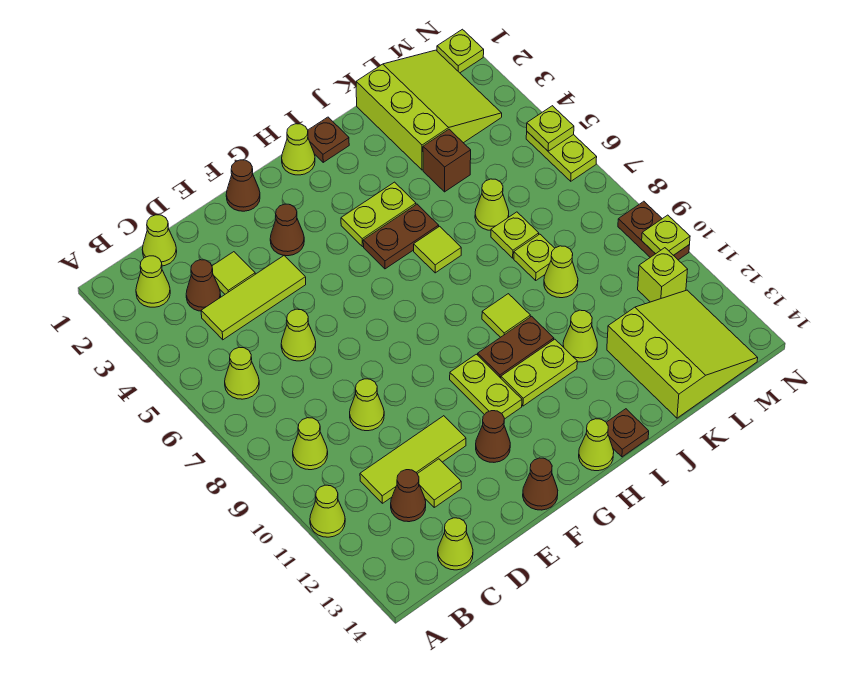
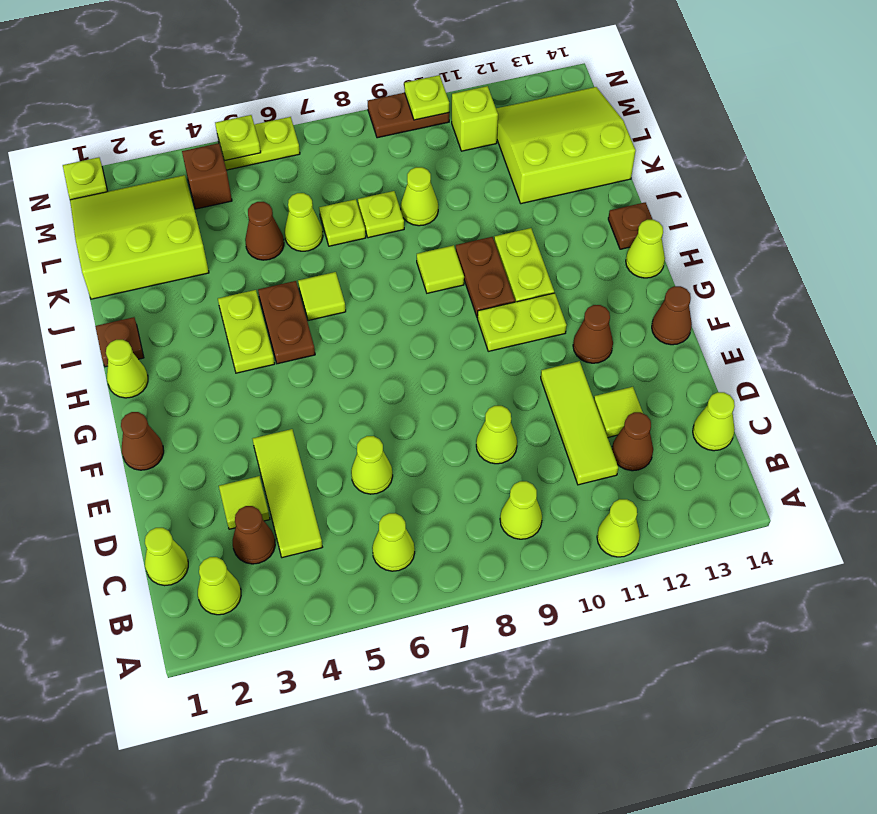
brown cone F3 level 1 -> brown cone K5 level 1
lime cone J11 level 1 -> none
brown brick K4 level 1 -> brown brick M4 level 1

